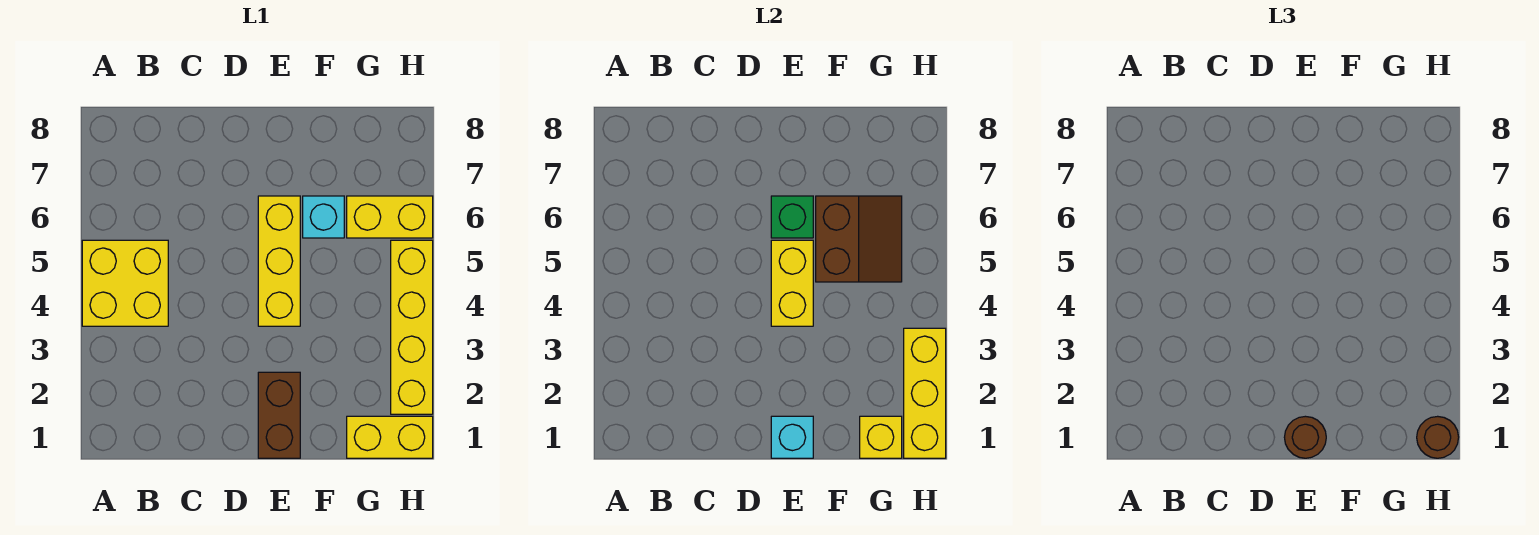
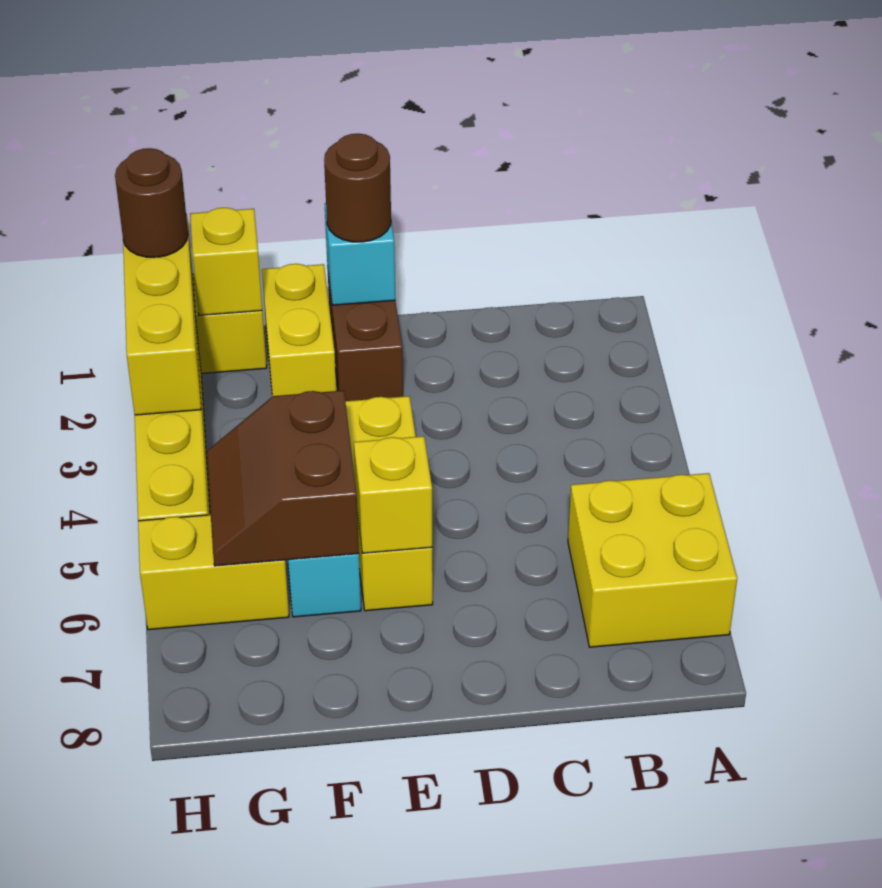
yellow brick A4:B5 level 1 -> yellow brick A6:B7 level 1
yellow brick E4:E5 level 2 -> yellow brick F1:F2 level 1
green brick E6 level 2 -> yellow brick E6 level 2

